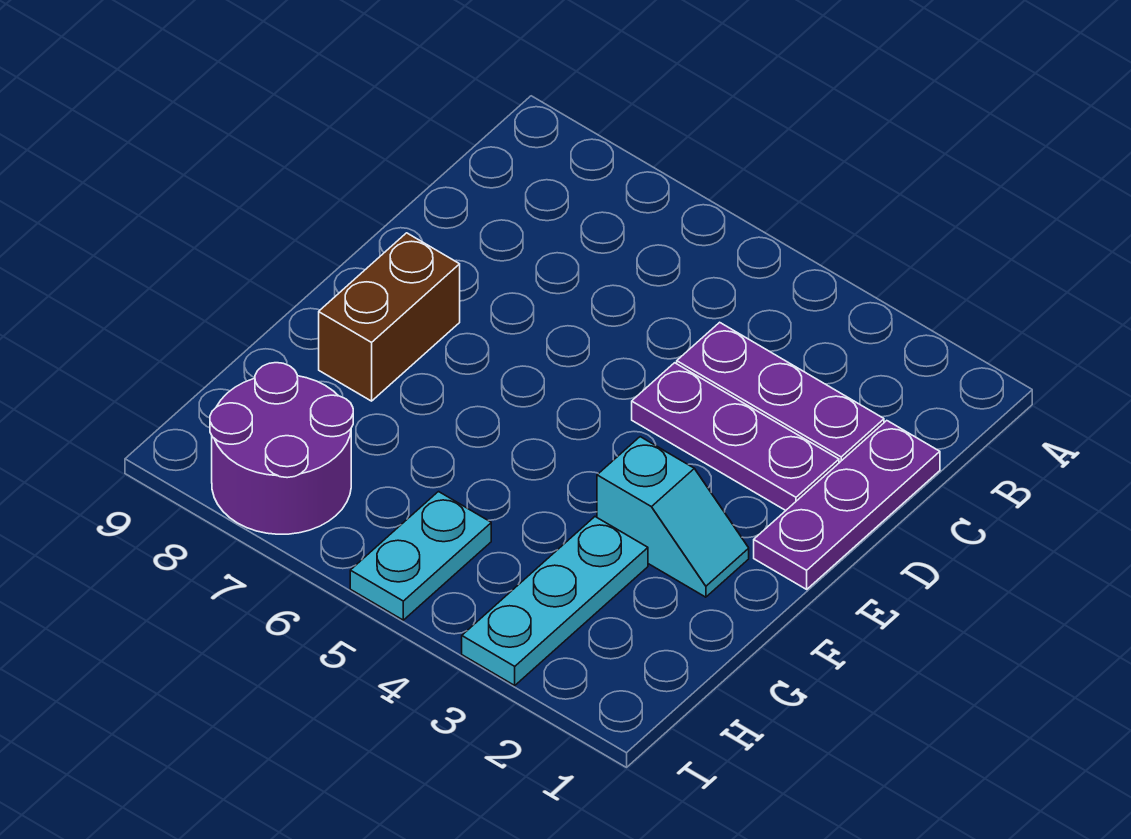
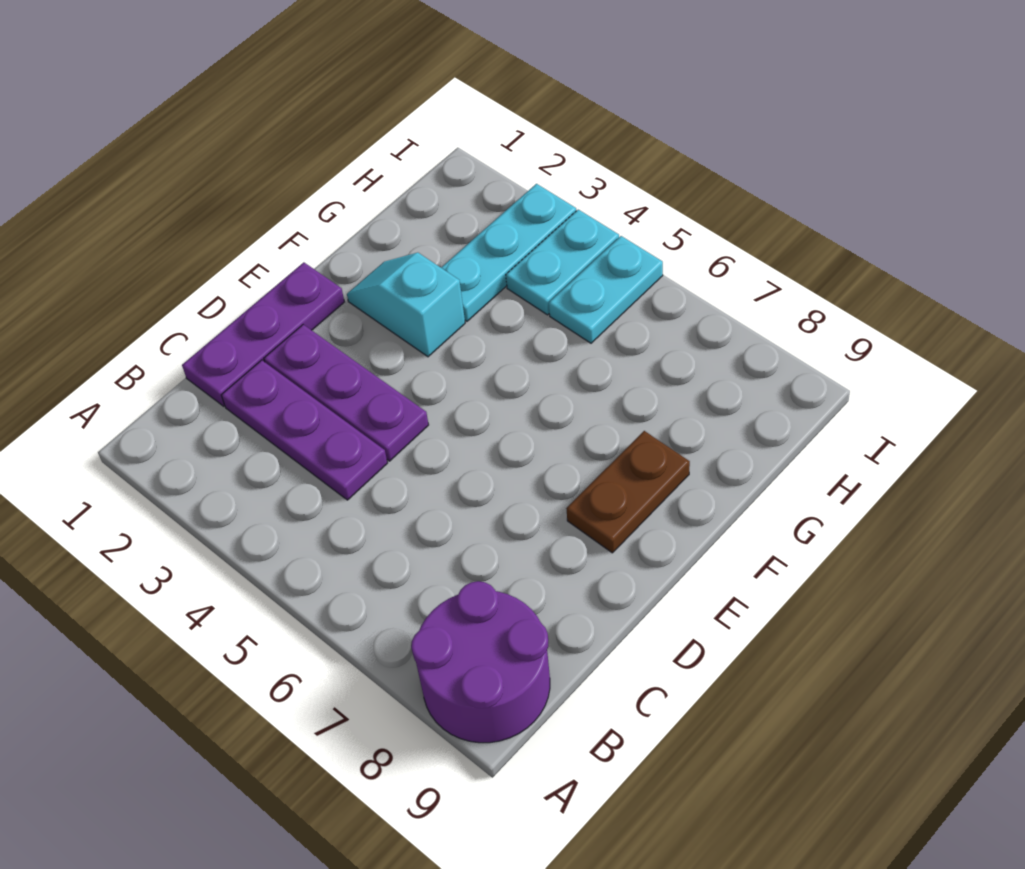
brown brick E8:F8 level 1 -> brown plate E8:F8 level 1
none -> cyan plate H4:I4 level 1
purple round brick H7:I8 level 1 -> purple round brick A8:B9 level 1

